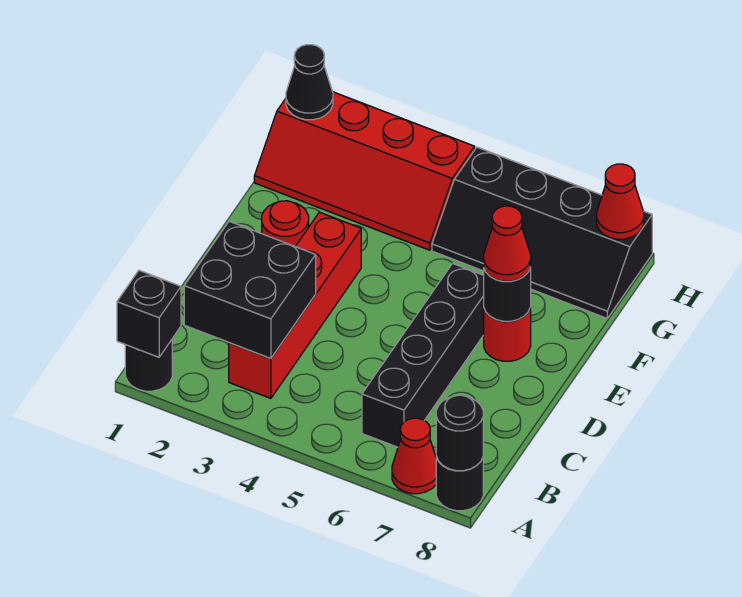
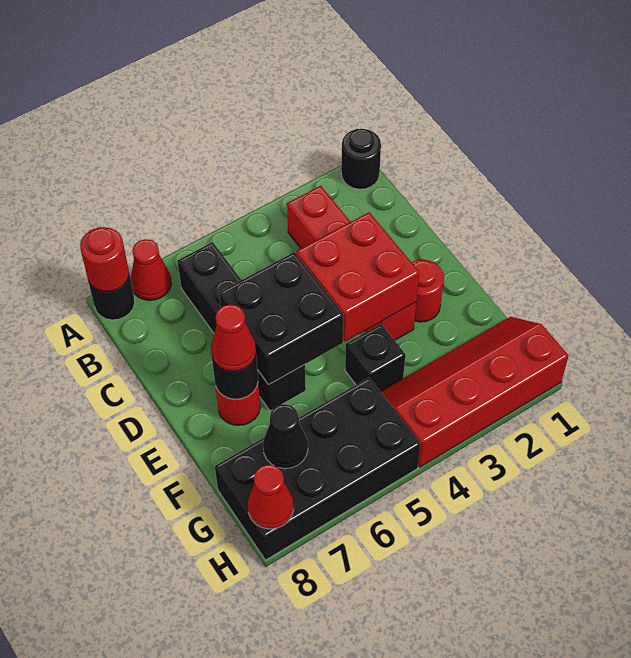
black brick A1 level 2 -> black brick F4 level 1
black round brick A8 level 2 -> red round brick A8 level 2
black brick B2:C3 level 2 -> black brick D5:E6 level 2
none -> red brick D3:E4 level 2
black slope G5:H8 level 1 top H -> black brick G5:H8 level 1
black cone H1 level 2 -> black cone G7 level 2

